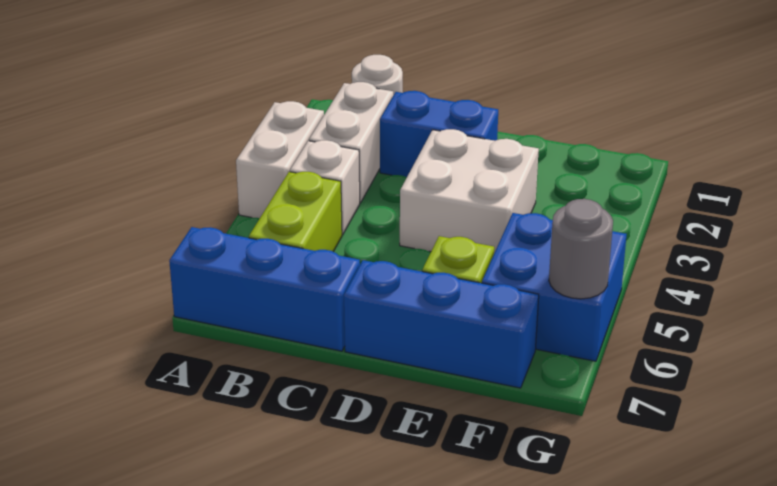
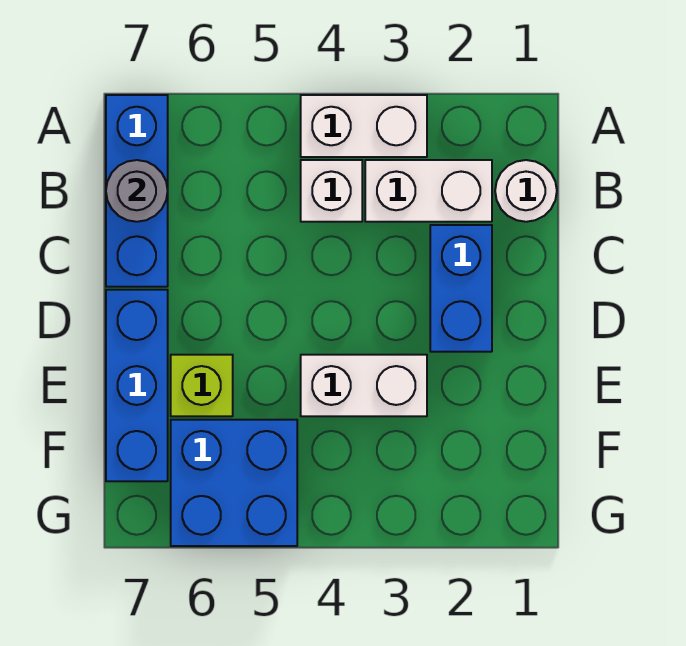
lime brick B5:B6 level 1 -> none
white brick D3:E4 level 1 -> white brick E3:E4 level 1
grey round brick G6 level 2 -> grey round brick B7 level 2

